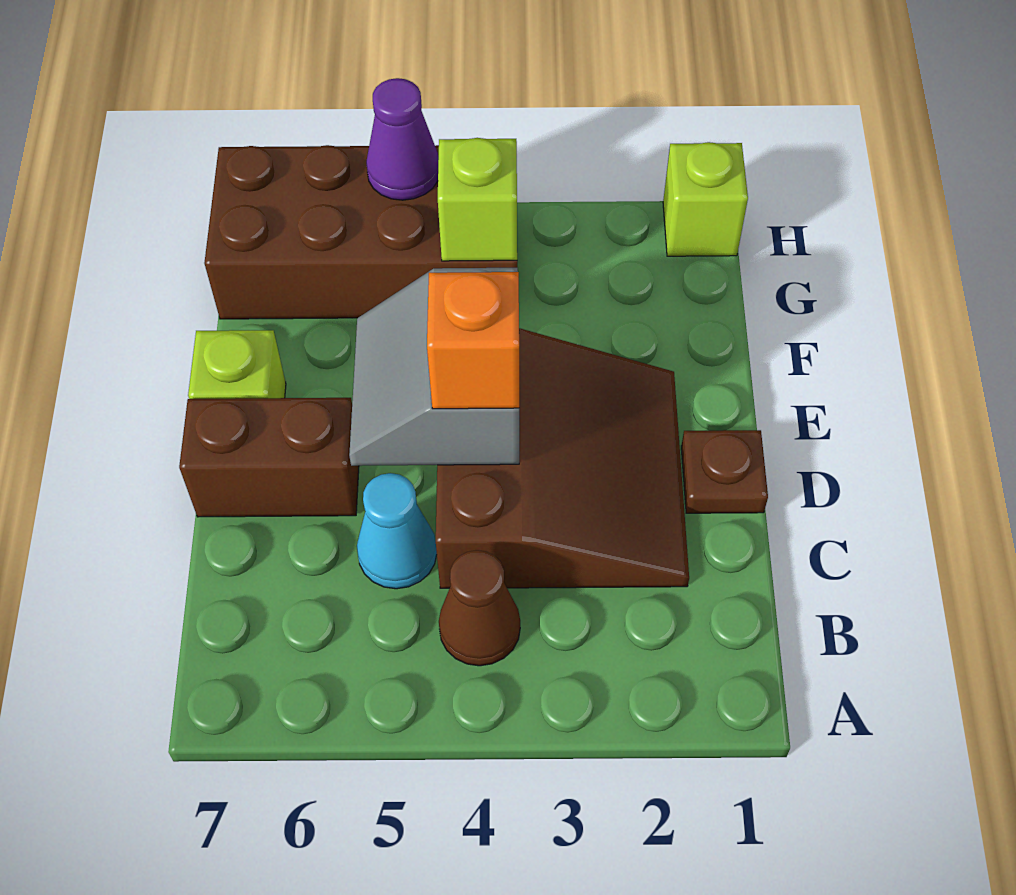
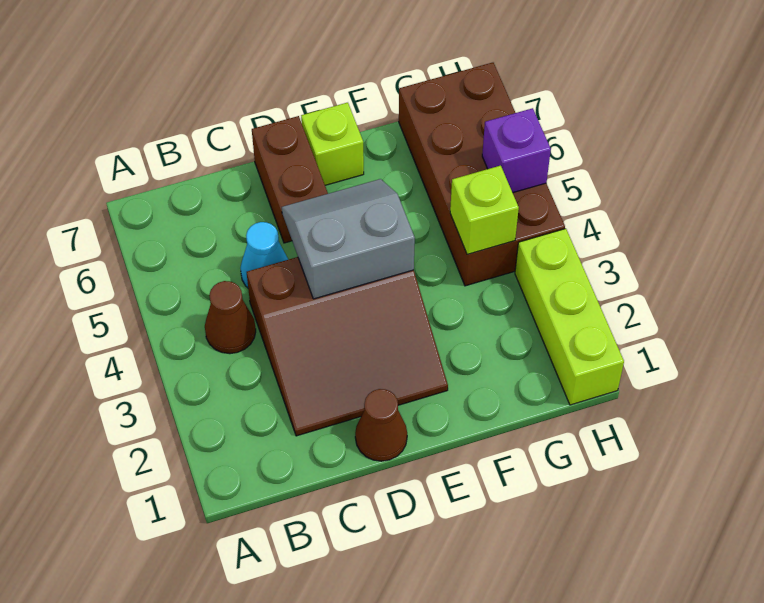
brown plate D1 level 1 -> brown cone D1 level 1
orange brick D4 level 3 -> none
lime brick H1 level 1 -> lime brick H1:H3 level 1
purple cone H5 level 2 -> purple brick H5 level 2

